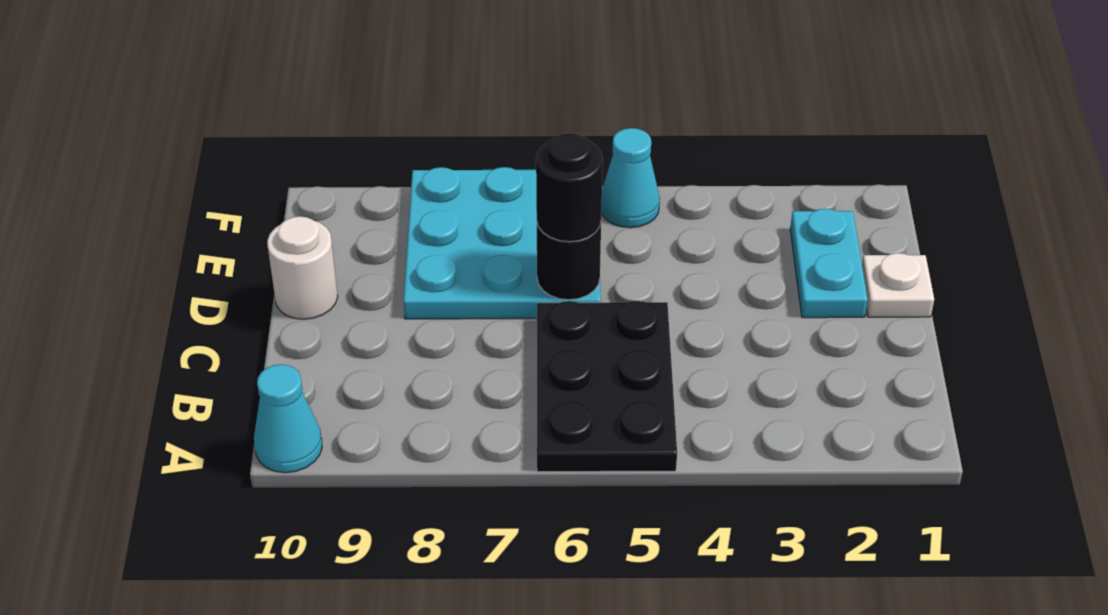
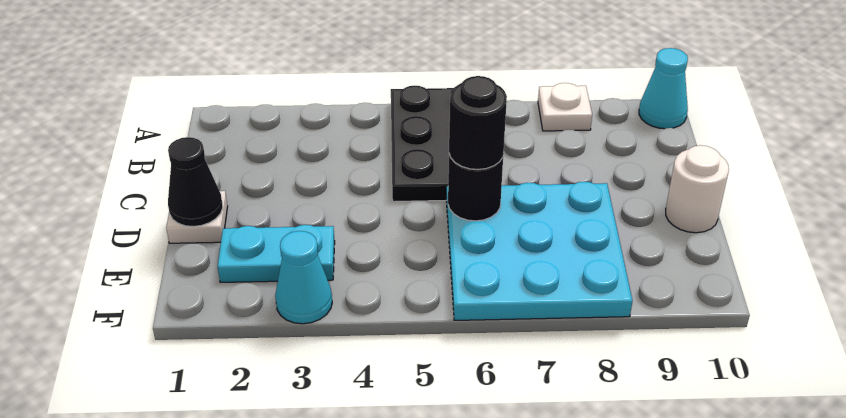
none -> white plate A8 level 1
none -> black cone D1 level 2
cyan plate D2:E2 level 1 -> cyan plate E2:E3 level 1
cyan cone F5 level 1 -> cyan cone F3 level 1

